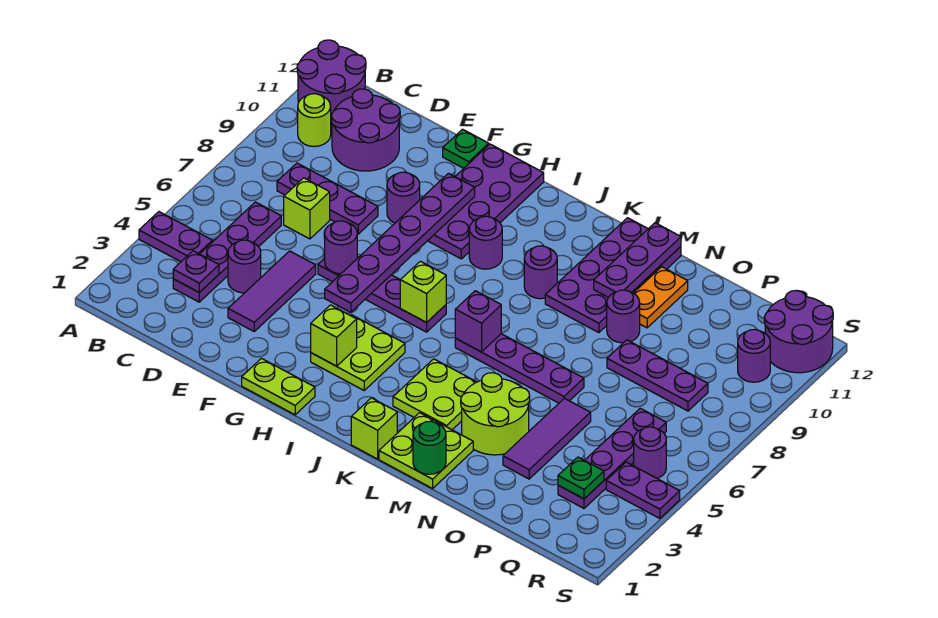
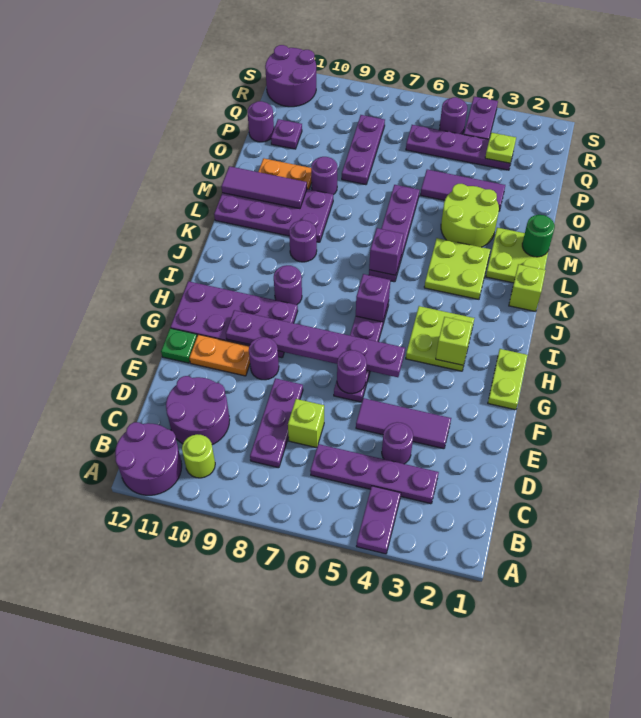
purple plate C3 level 2 -> purple plate P11 level 1
none -> orange plate F10:F11 level 1
lime brick I6 level 2 -> purple brick I6 level 2
purple plate M10:M12 level 2 -> purple tile M10:M12 level 2
green plate Q3 level 2 -> lime plate Q3 level 2
purple round brick R10 level 1 -> purple round brick P12 level 1

